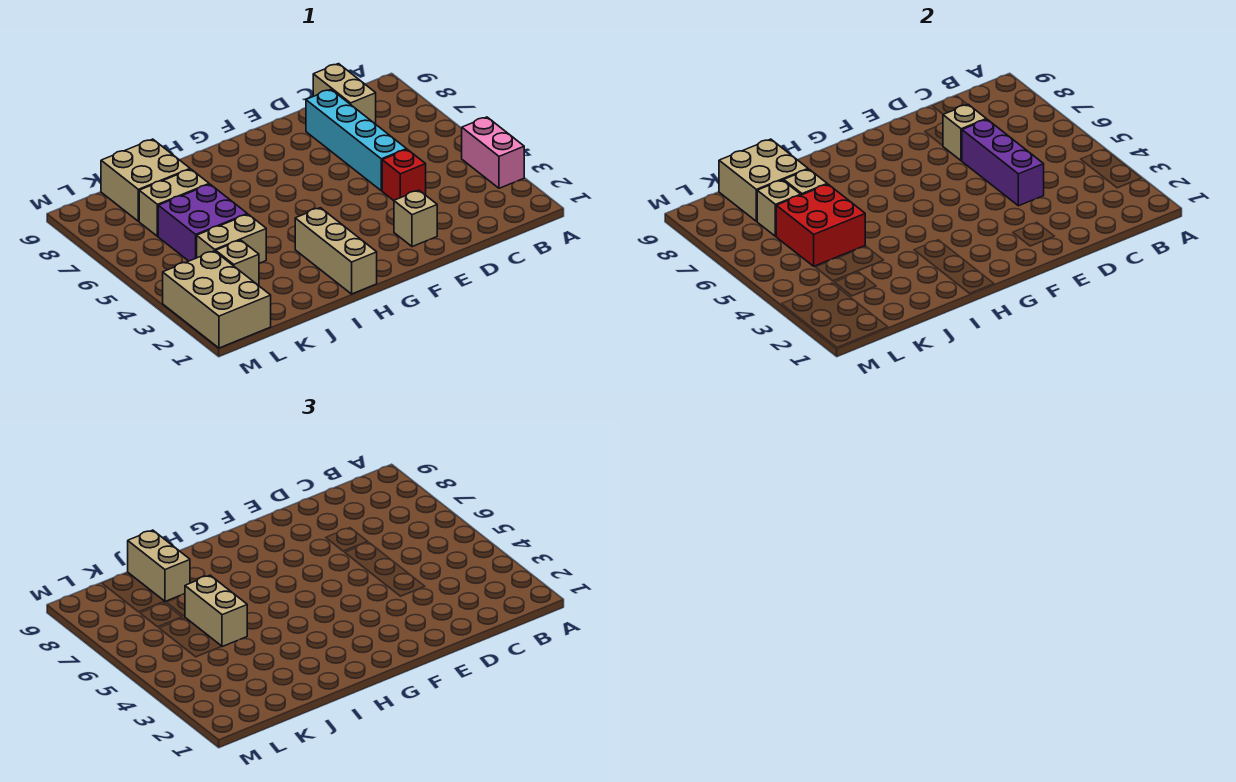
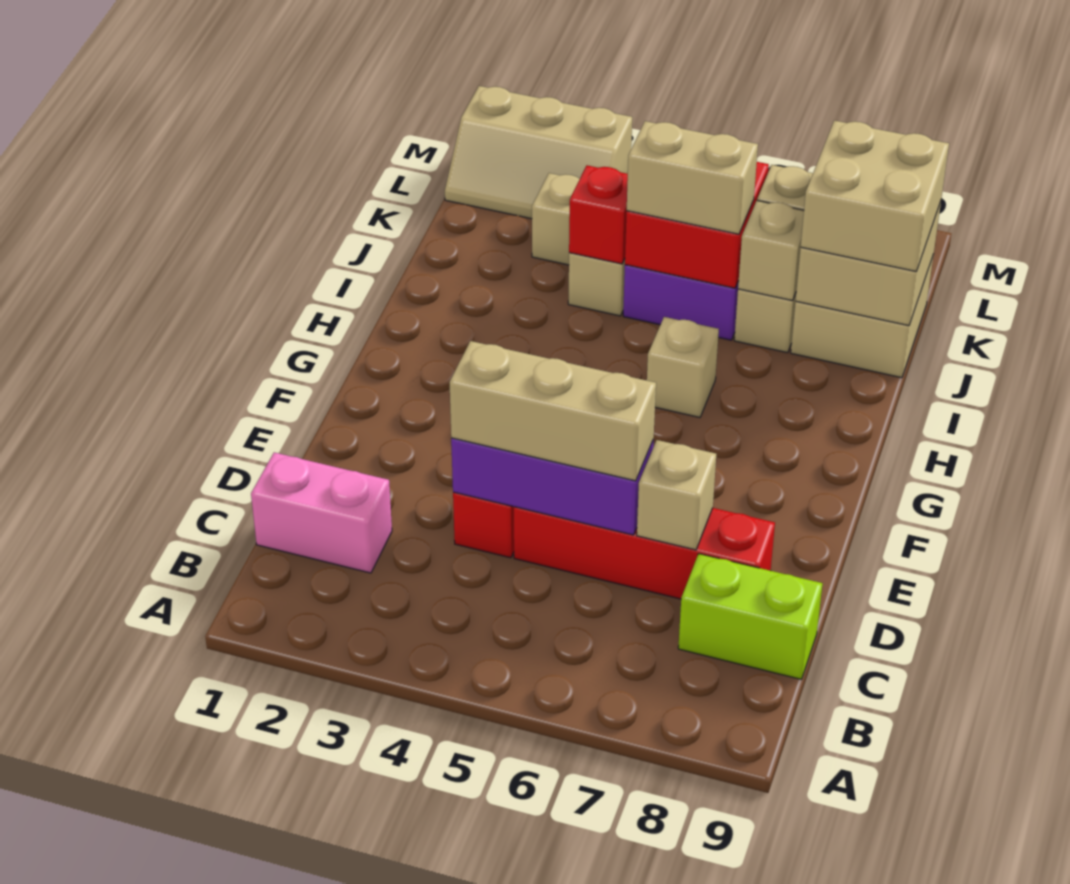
pink brick A3:A4 level 1 -> pink brick C1:C2 level 1
tan brick C8:C9 level 1 -> lime brick C8:C9 level 1
cyan brick D5:D8 level 1 -> red brick D5:D8 level 1
tan brick E2 level 1 -> tan brick H6 level 1
tan brick H1:H3 level 1 -> tan brick D4:D6 level 3
none -> red brick J4 level 2
tan brick J8:J9 level 3 -> tan brick J8:K9 level 3
tan brick L1:M3 level 1 -> tan slope L1:M3 level 1 top M

